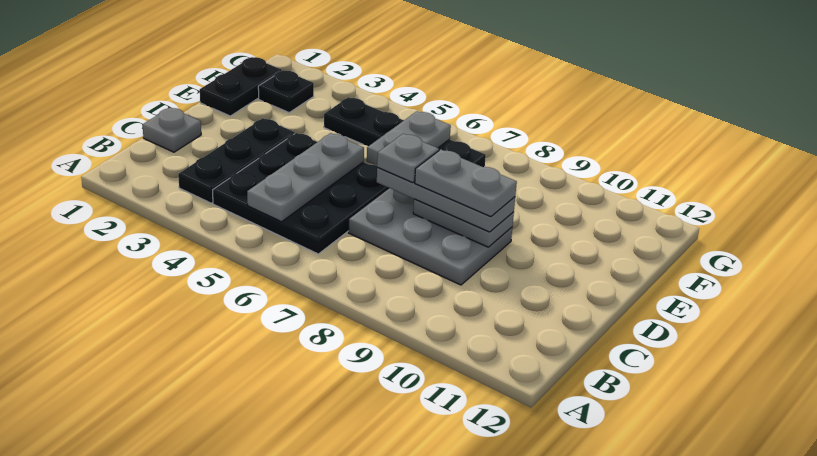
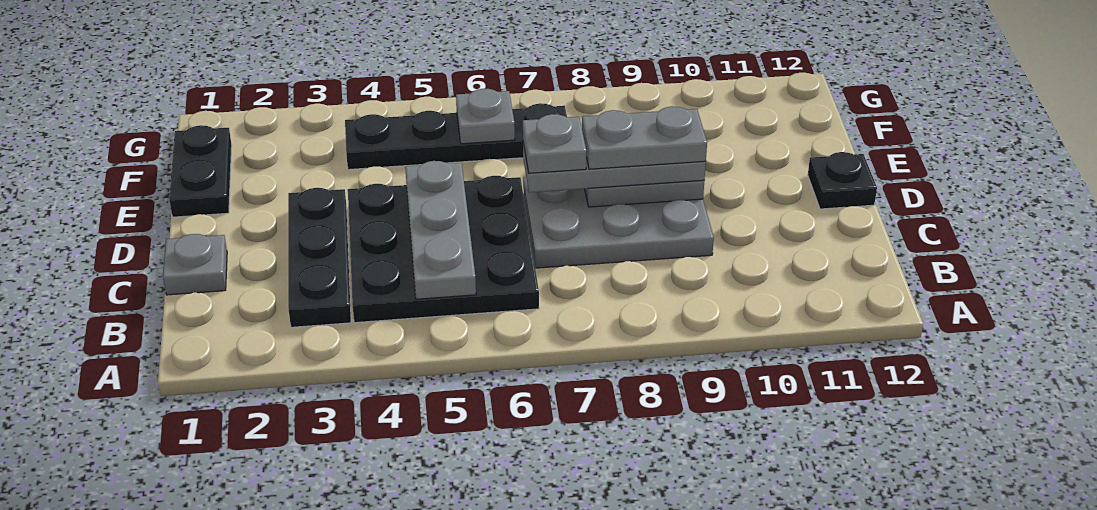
grey plate E6:F6 level 2 -> grey plate F6 level 2
black plate F2 level 1 -> black plate D12 level 1

